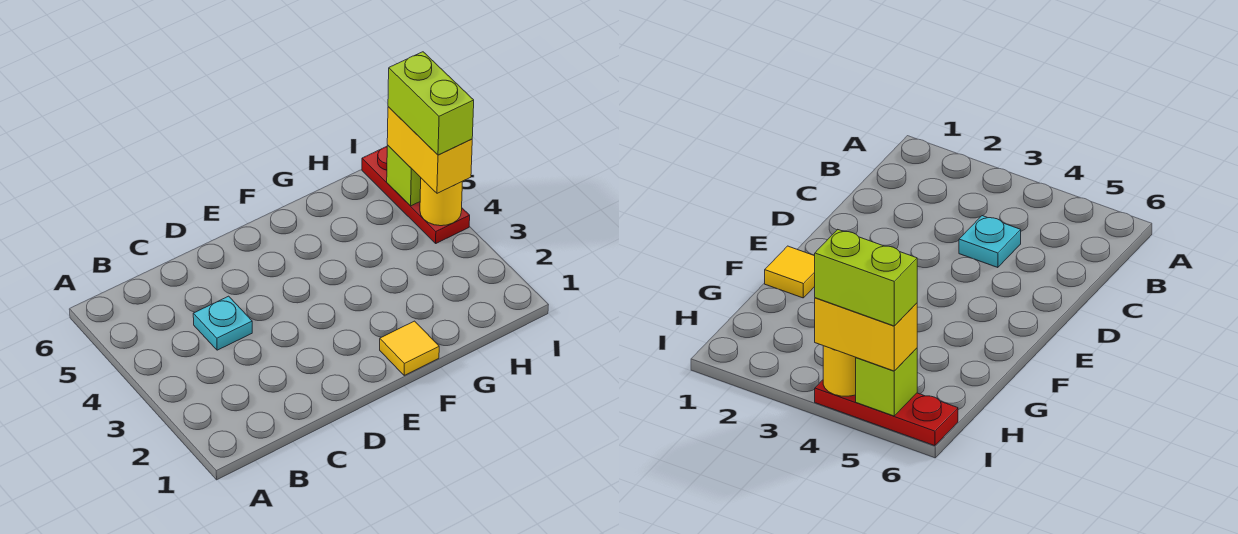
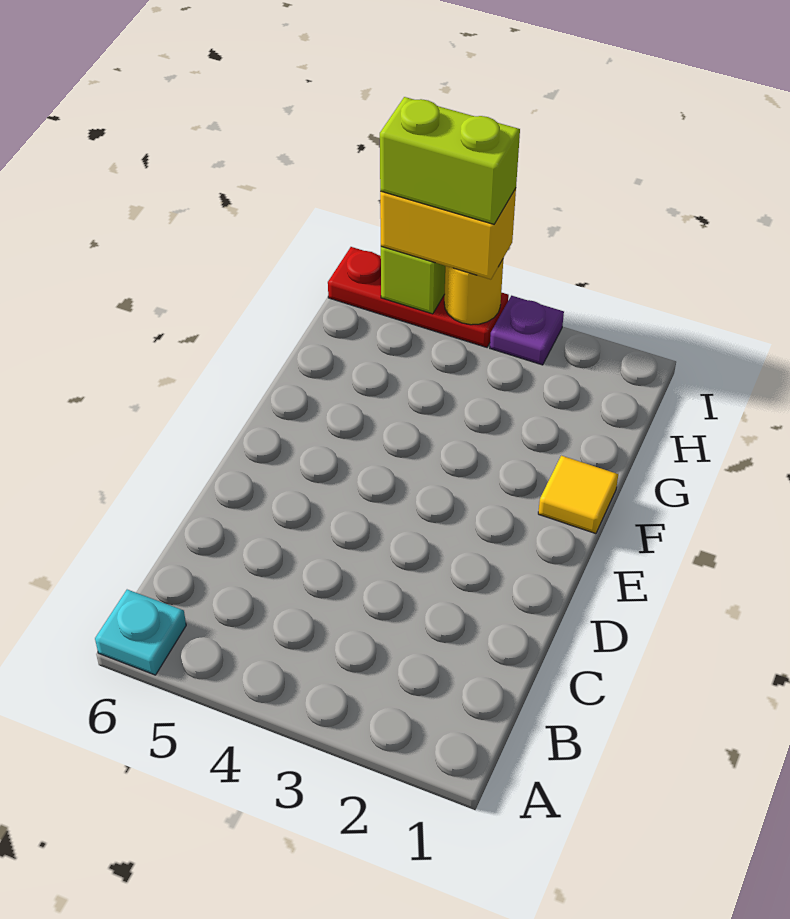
cyan plate C4 level 1 -> cyan plate A6 level 1
none -> purple plate I3 level 1

